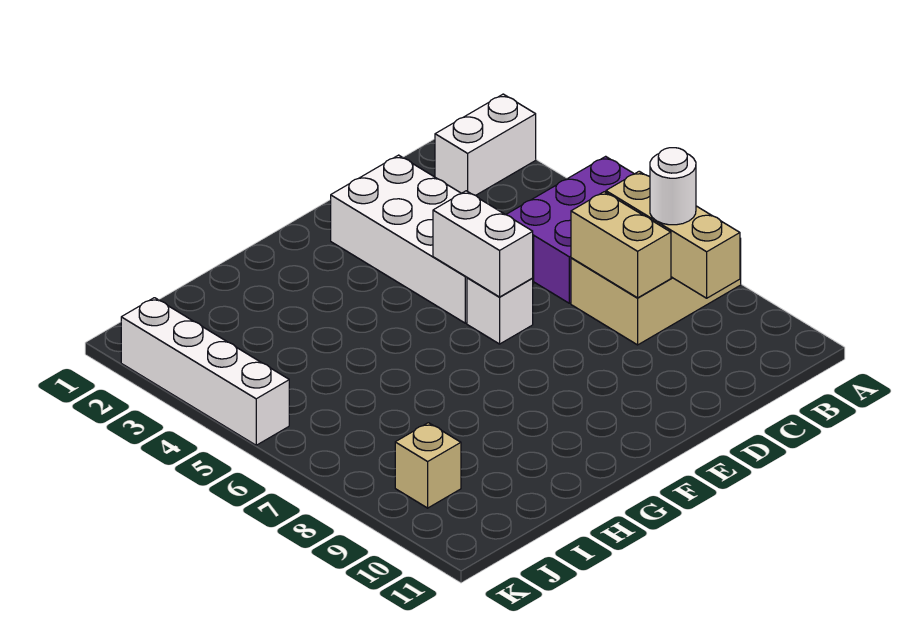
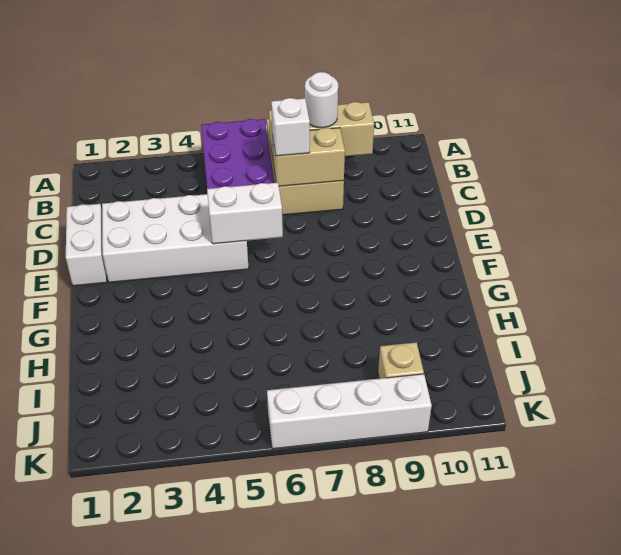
white brick A2:B2 level 1 -> white brick D1:E1 level 1
white brick E6 level 1 -> white brick C7 level 3
white brick K2:K5 level 1 -> white brick K6:K9 level 1

